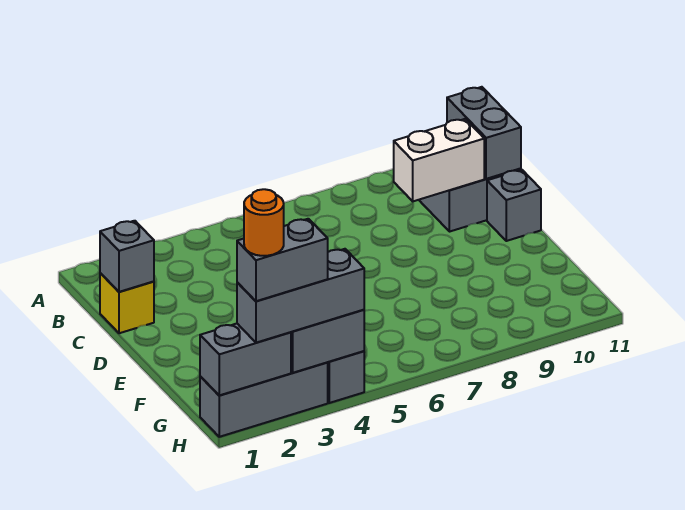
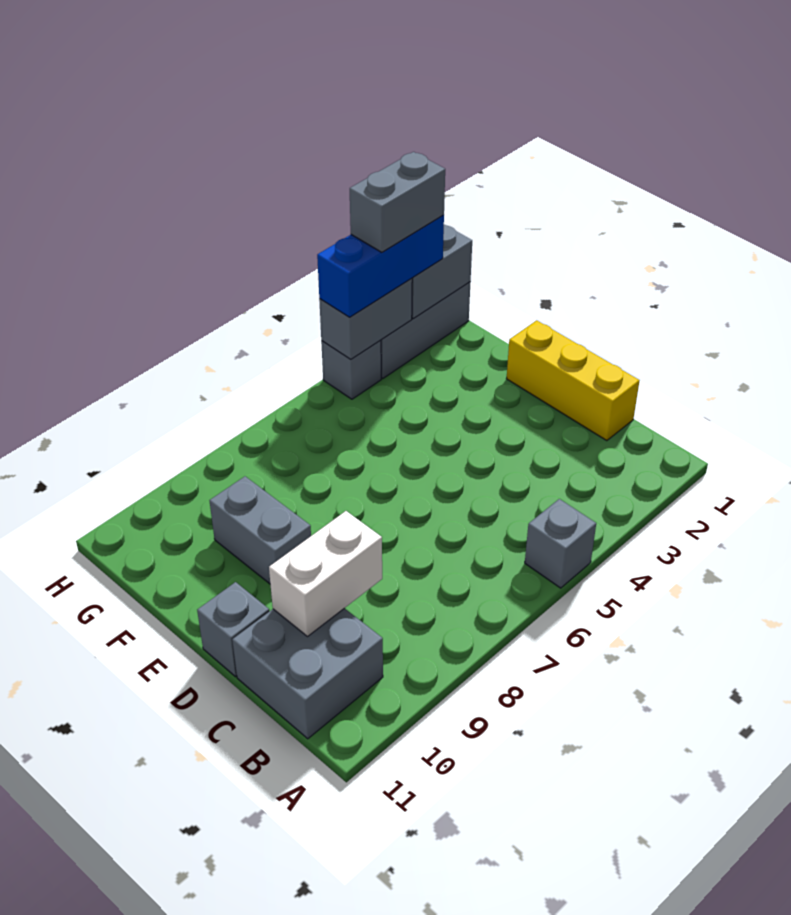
grey brick B11:C11 level 2 -> grey brick E9:F9 level 1
yellow brick C1 level 1 -> yellow brick C1:E1 level 1
grey brick C1 level 2 -> grey brick A5 level 1
grey brick H2:H4 level 3 -> blue brick H2:H4 level 3
orange round brick H2 level 5 -> none

